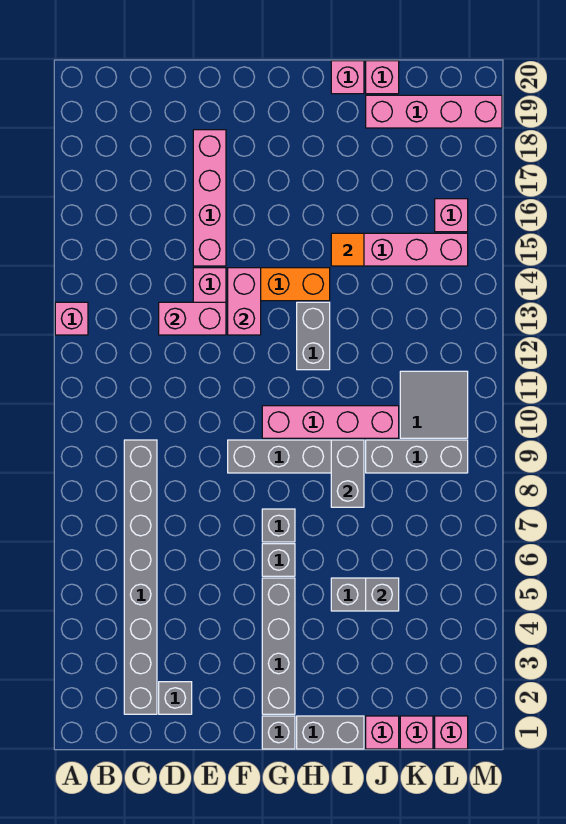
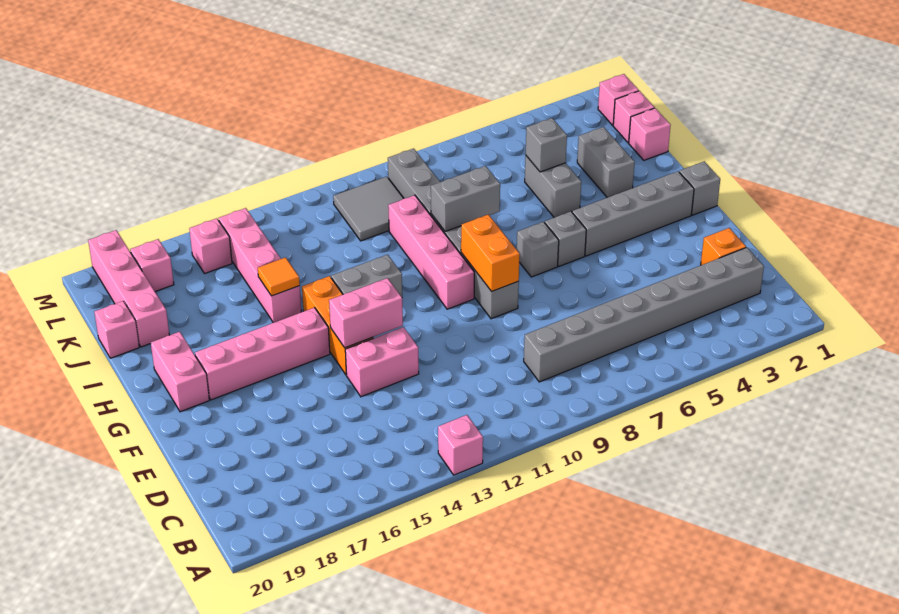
grey brick D2 level 1 -> orange brick D2 level 1
pink brick D13:E13 level 2 -> pink brick G19:H19 level 1
pink brick E15:E18 level 1 -> pink brick G15:G18 level 1
none -> orange brick F9:G9 level 2
grey brick H1:I1 level 1 -> grey brick I3:J3 level 1
pink brick I20 level 1 -> pink brick L18 level 1

